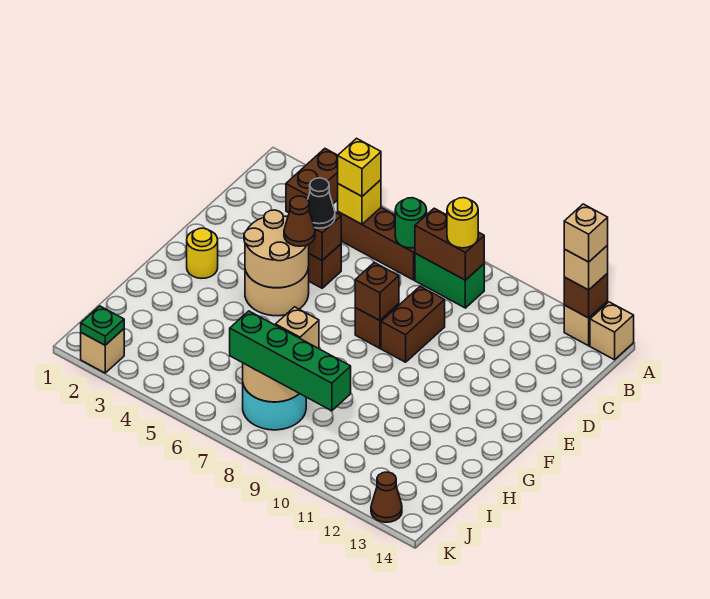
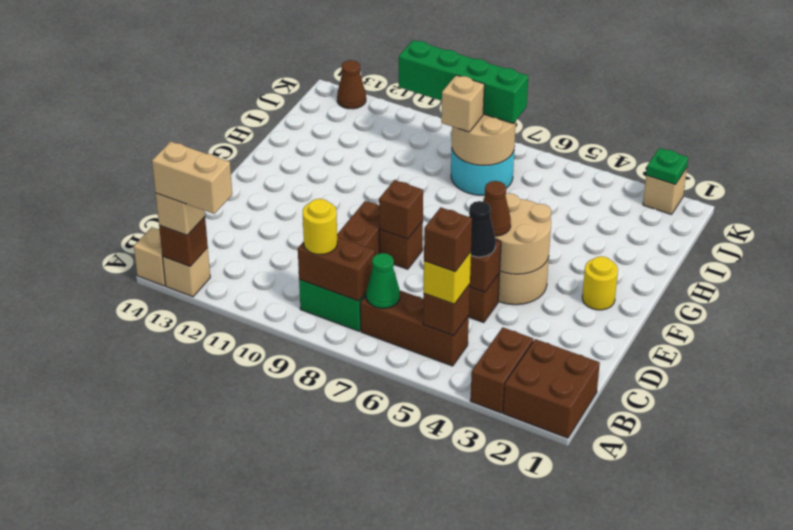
none -> brown brick A1:B2 level 1
tan brick A13 level 4 -> tan brick A12:A13 level 4
yellow brick B5 level 2 -> brown brick B5 level 2
none -> brown brick B5 level 4
green round brick B7 level 2 -> green cone B7 level 2

